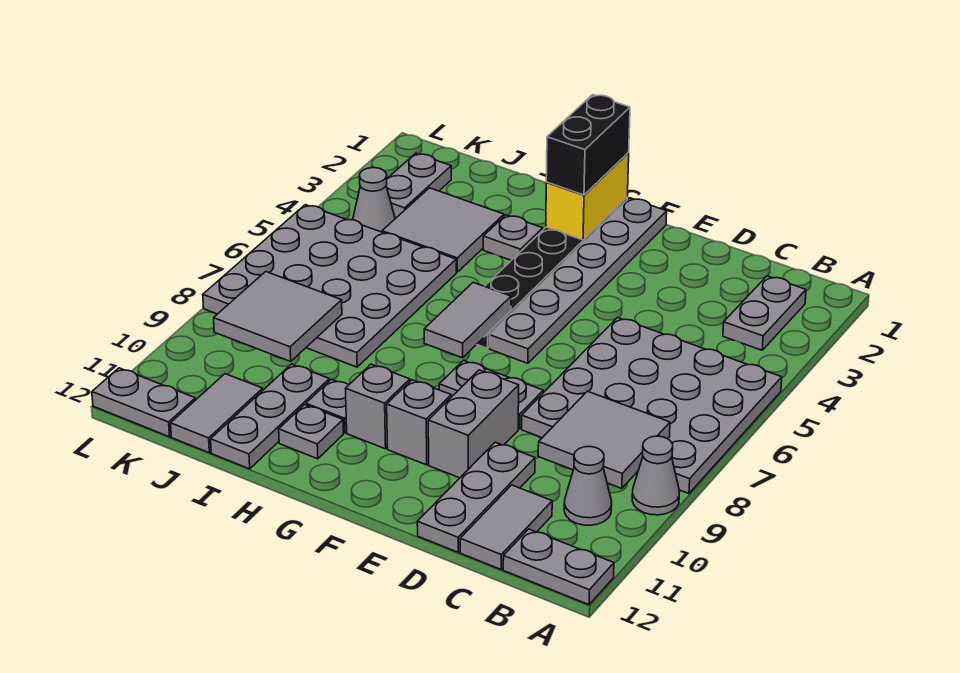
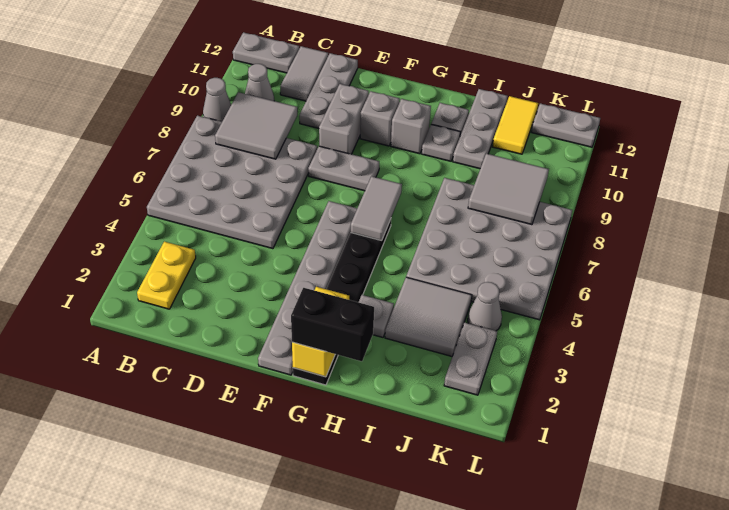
grey plate B2:B3 level 1 -> yellow plate B2:B3 level 1
black brick G1:G2 level 3 -> black brick G1:H1 level 3
grey tile J11:J12 level 1 -> yellow tile J11:J12 level 1

